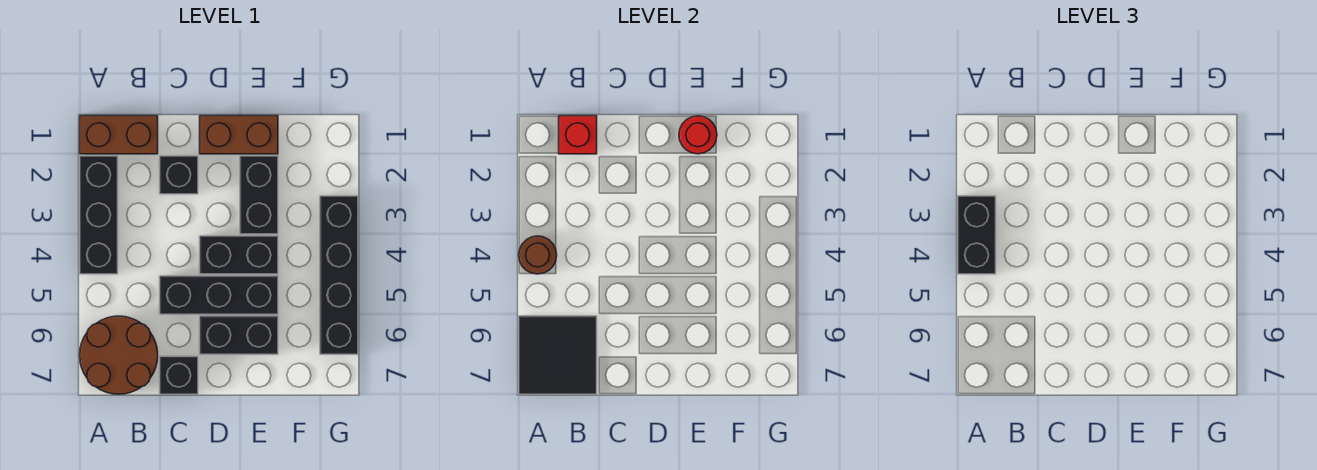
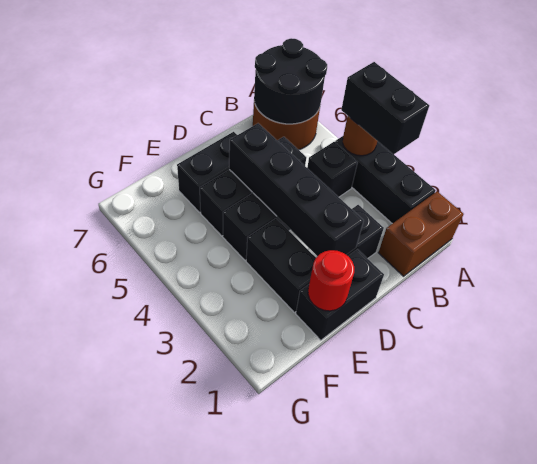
black tile A6:B7 level 2 -> black round brick A6:B7 level 2
red brick B1 level 2 -> none
black brick C7 level 1 -> black brick B4 level 1
brown brick D1:E1 level 1 -> black brick D1:E1 level 1
black brick G3:G6 level 1 -> black brick D2:D5 level 2

